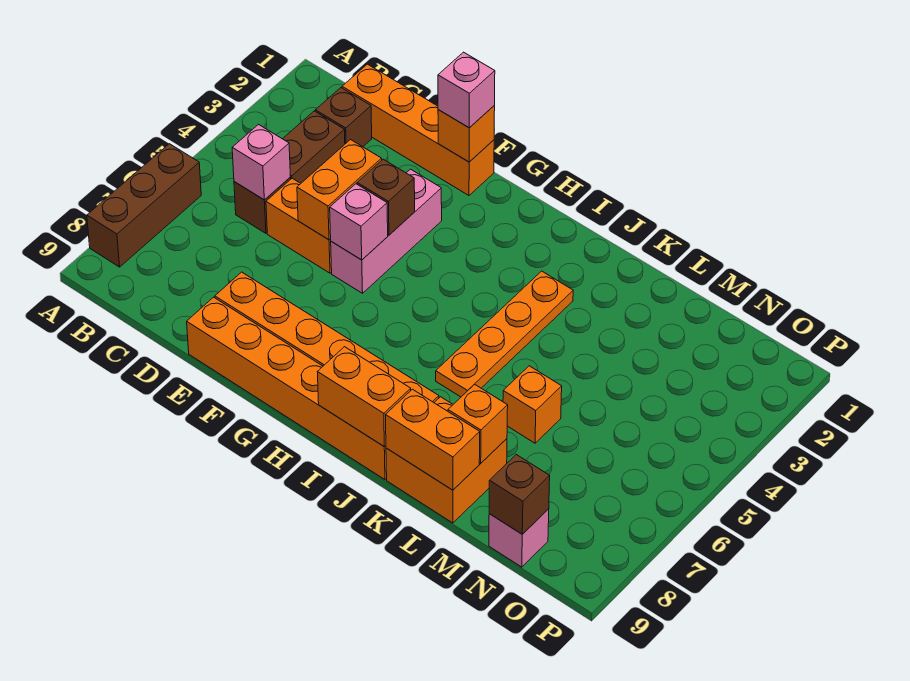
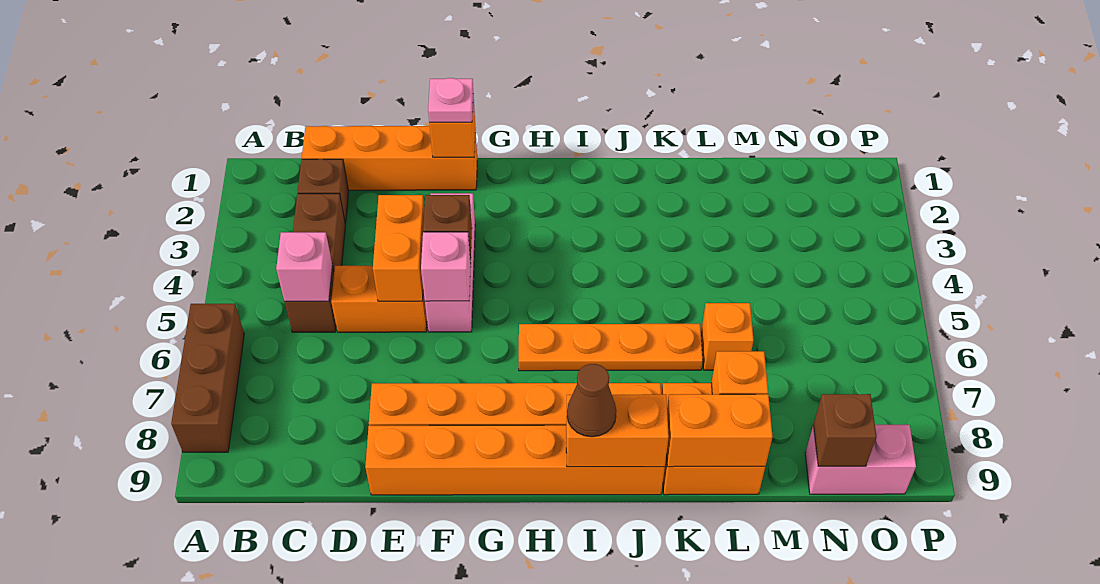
pink brick F1 level 3 -> pink plate F1 level 3
none -> brown cone I9 level 3
orange plate J3:J6 level 1 -> orange plate H6:K6 level 1
pink brick N9 level 1 -> pink brick N9:O9 level 1

